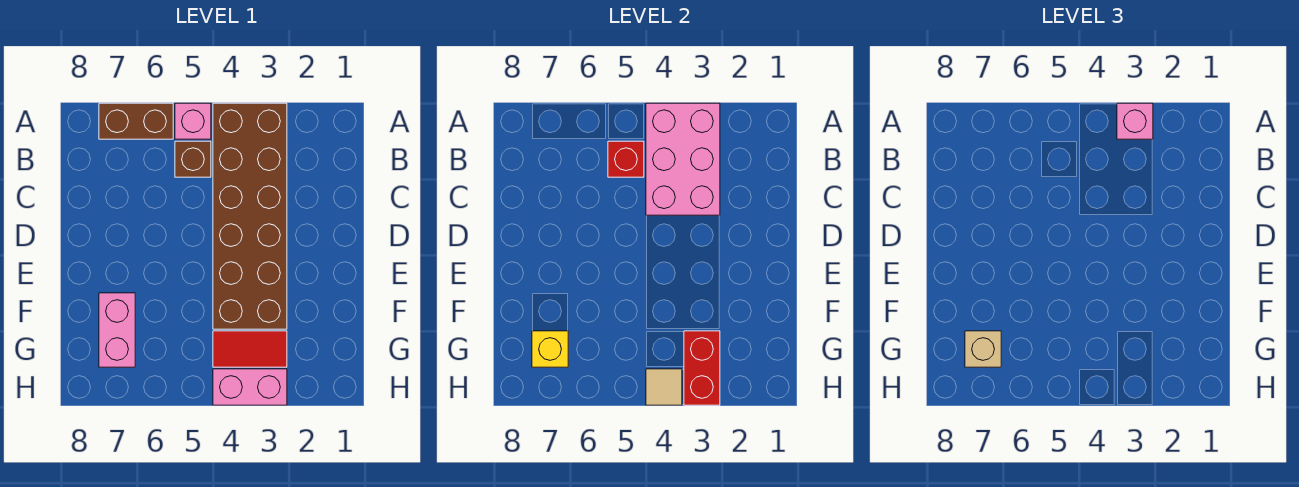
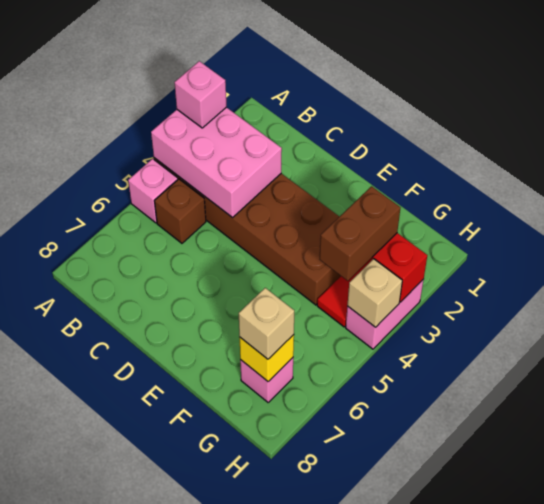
brown brick A6:A7 level 1 -> brown brick G3:G4 level 3
red brick B5 level 2 -> none
pink brick F7:G7 level 1 -> pink brick G7 level 1
tan tile H4 level 2 -> tan brick H4 level 2

